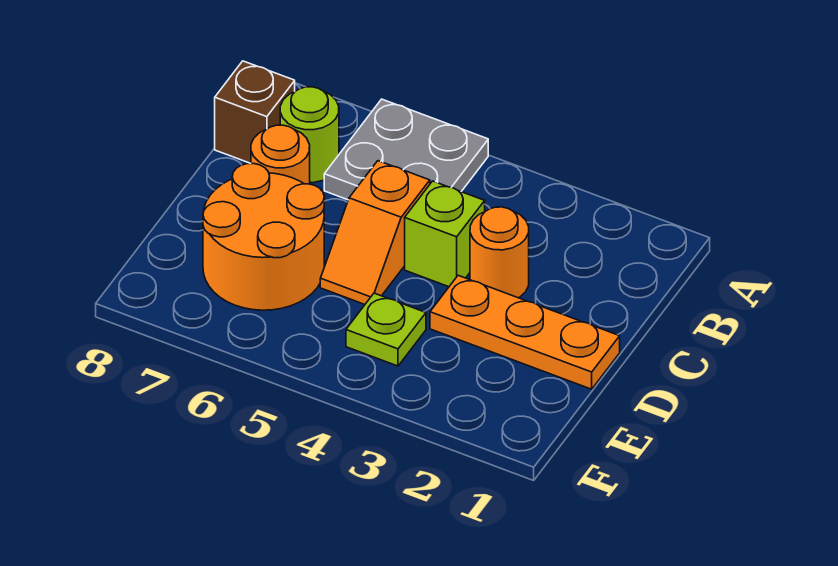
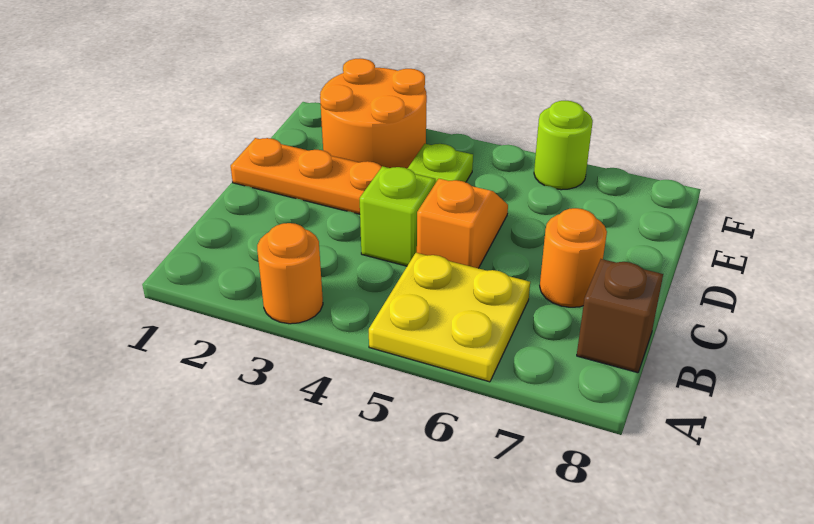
grey plate A5:B6 level 1 -> yellow plate A5:B6 level 1
lime round brick B7 level 1 -> lime round brick F6 level 1
orange round brick C3 level 1 -> orange round brick A3 level 1
orange round brick D6:E7 level 1 -> orange round brick E2:F3 level 1

